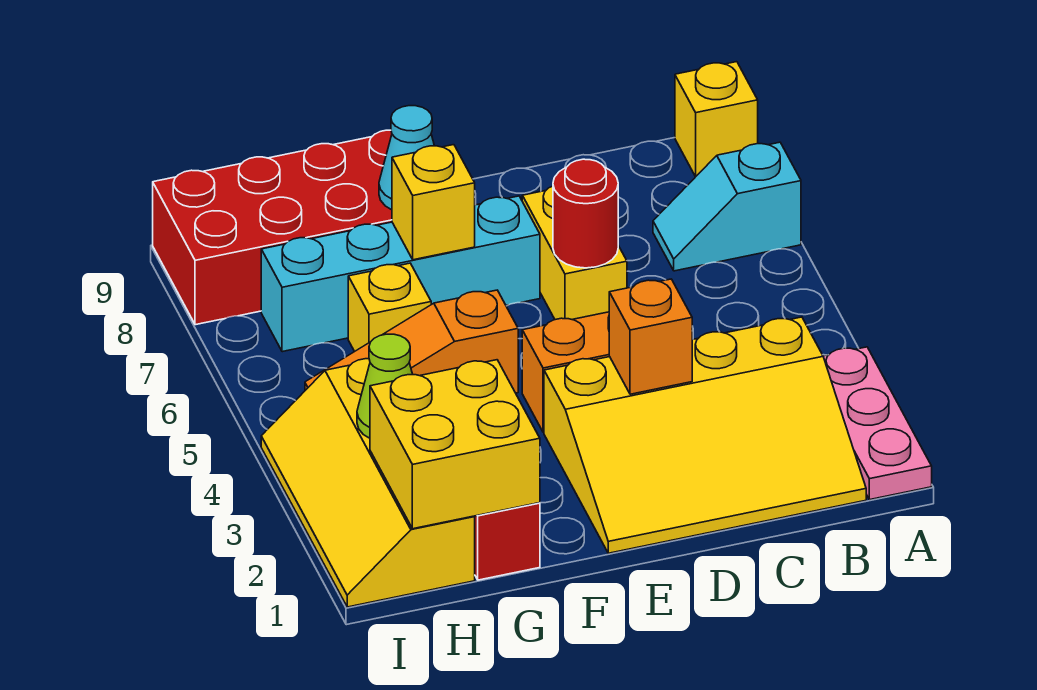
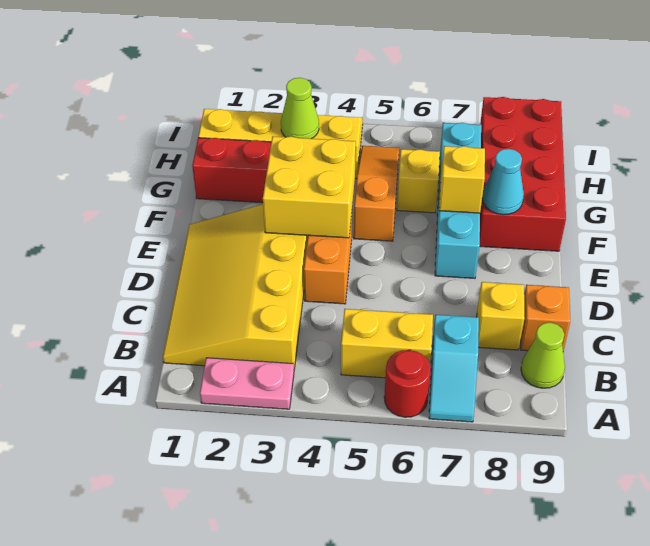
pink plate A1:A3 level 1 -> pink plate A2:A3 level 1
cyan slope A7:B7 level 1 top A -> cyan slope A7:B7 level 1 top B
yellow brick A9 level 1 -> yellow brick C8 level 1
none -> lime cone B9 level 1
orange brick D3 level 2 -> orange brick C9 level 1
yellow brick D6:D7 level 1 -> yellow brick B5:B6 level 1
red round brick D6 level 2 -> red round brick A6 level 1
yellow brick G1:H2 level 2 -> yellow brick E3:F4 level 2

